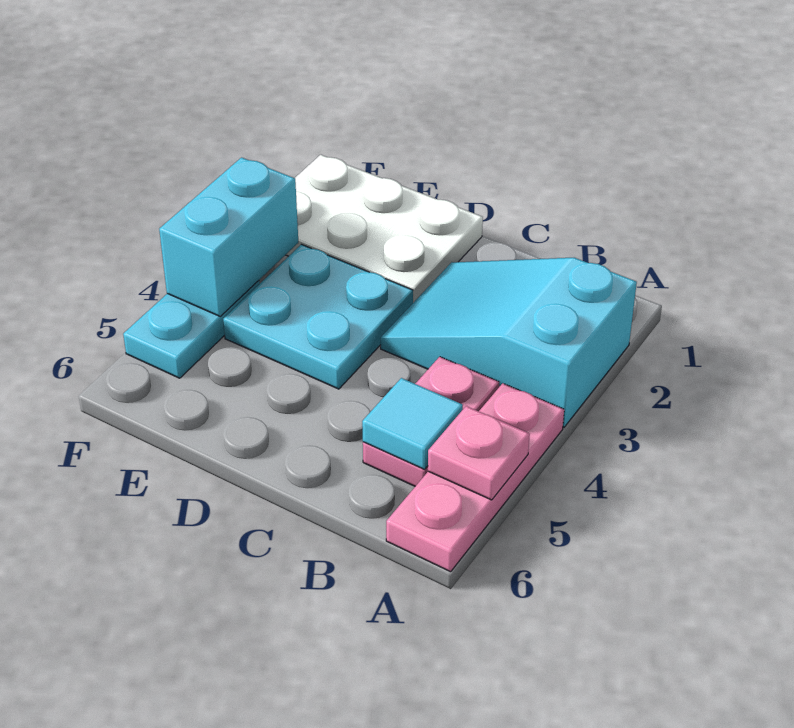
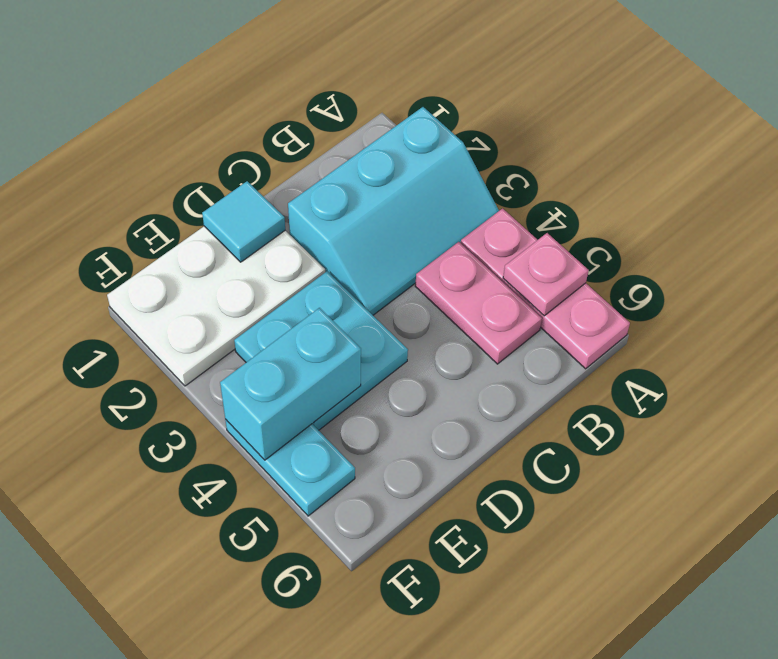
cyan slope A2:C3 level 1 top A -> cyan slope A2:C3 level 1 top 2
cyan tile B5 level 2 -> cyan tile D1 level 2
cyan brick F3:F4 level 2 -> cyan brick E4:F4 level 2

